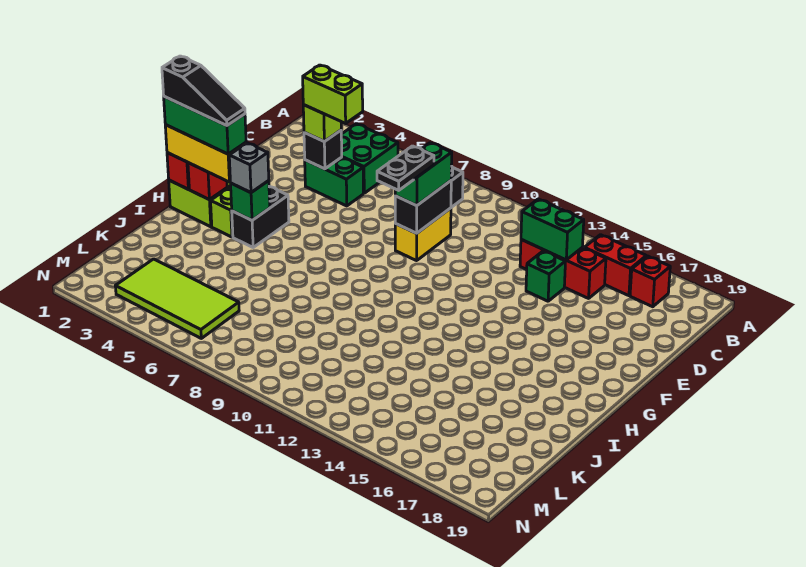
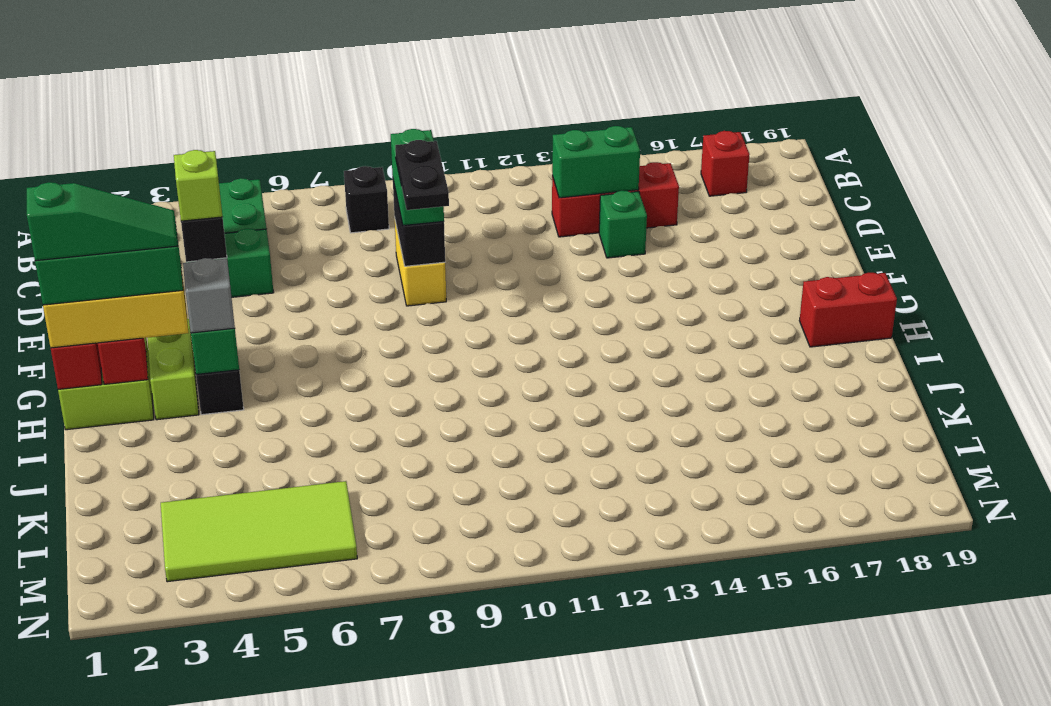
red brick B15:B16 level 1 -> red brick H18:H19 level 1
lime brick D4:D5 level 4 -> none
black slope H1:H3 level 5 top 1 -> green slope H1:H3 level 5 top 1

